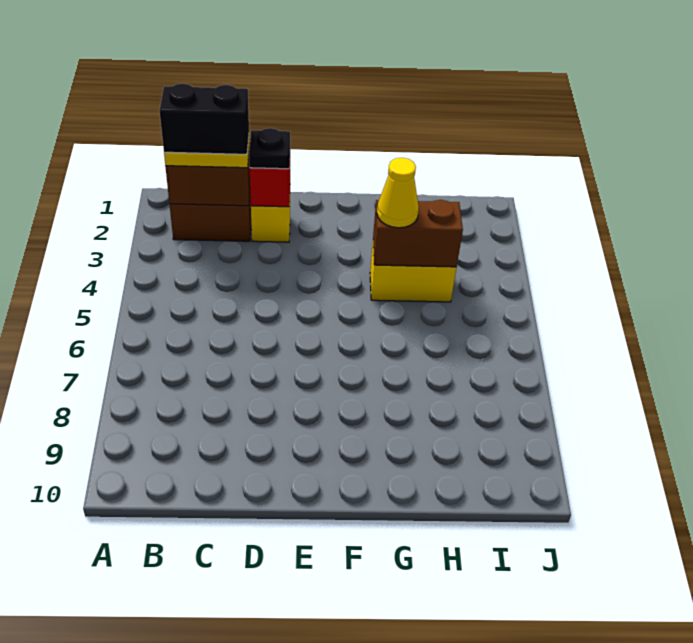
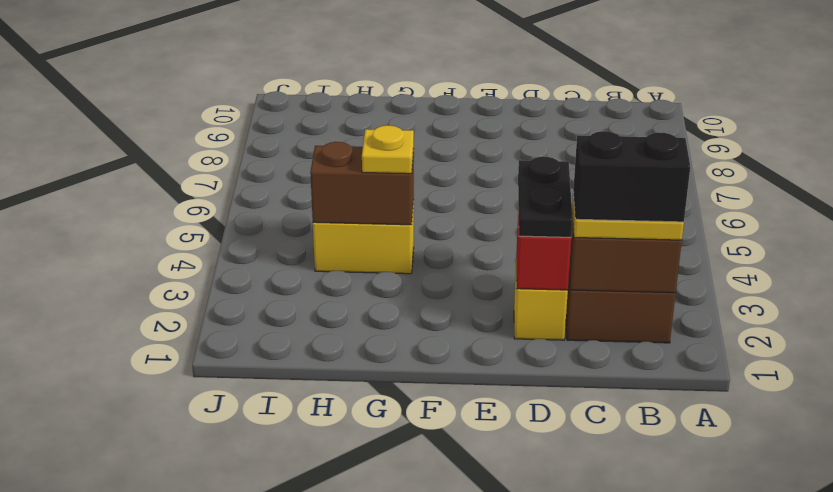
black plate D2 level 3 -> black plate D2:D3 level 3
yellow cone G4 level 3 -> yellow plate G4 level 3

